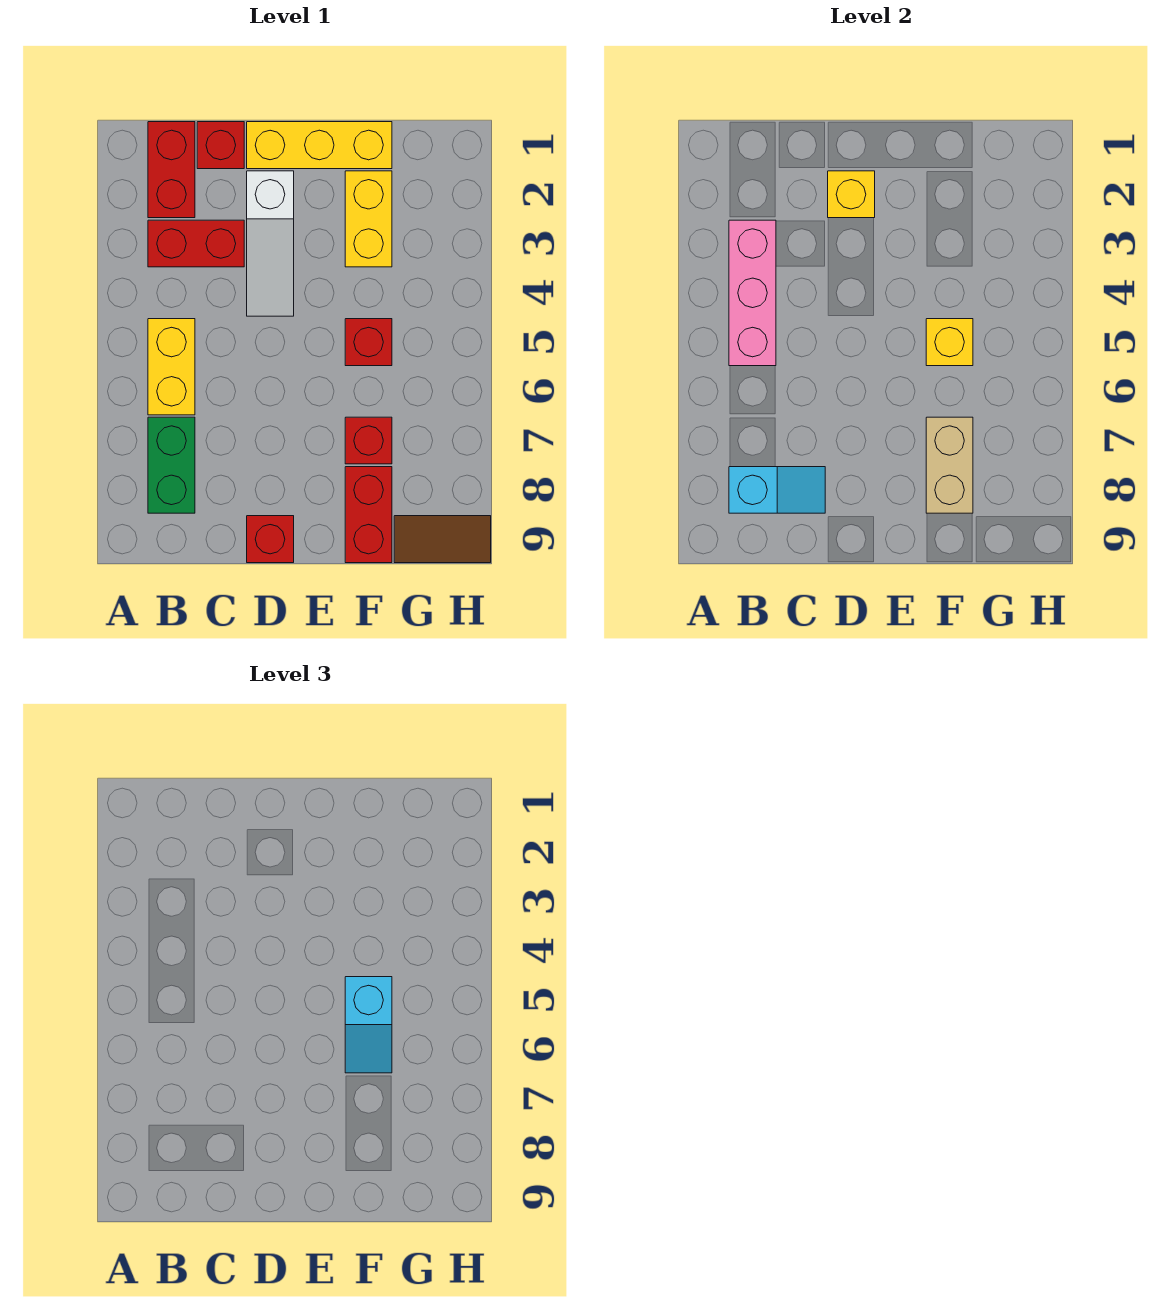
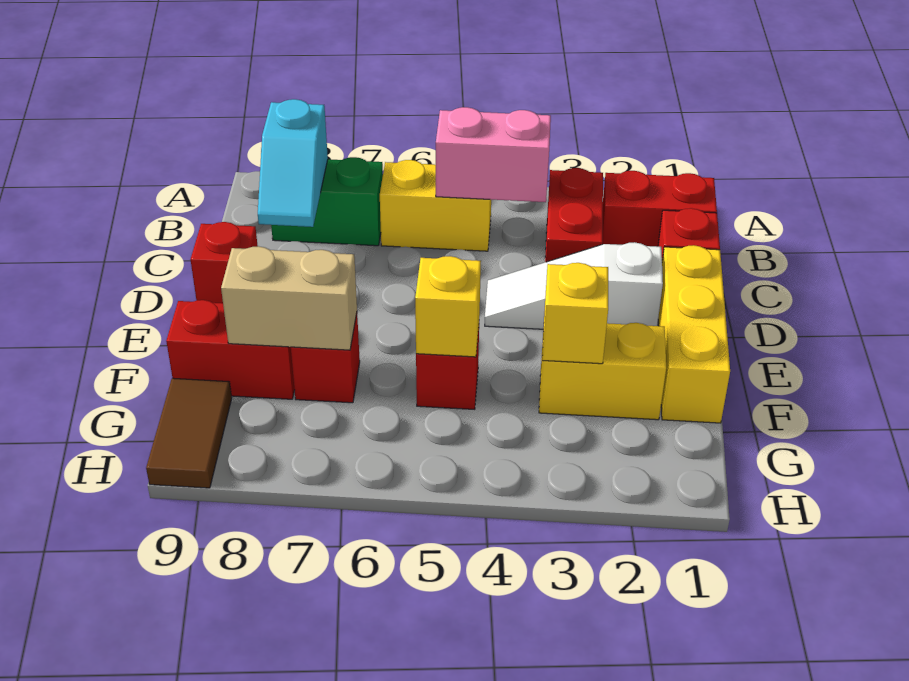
pink brick B3:B5 level 2 -> pink brick B4:B5 level 2
yellow brick D2 level 2 -> yellow brick F3 level 2
cyan slope F5:F6 level 3 top 5 -> none

